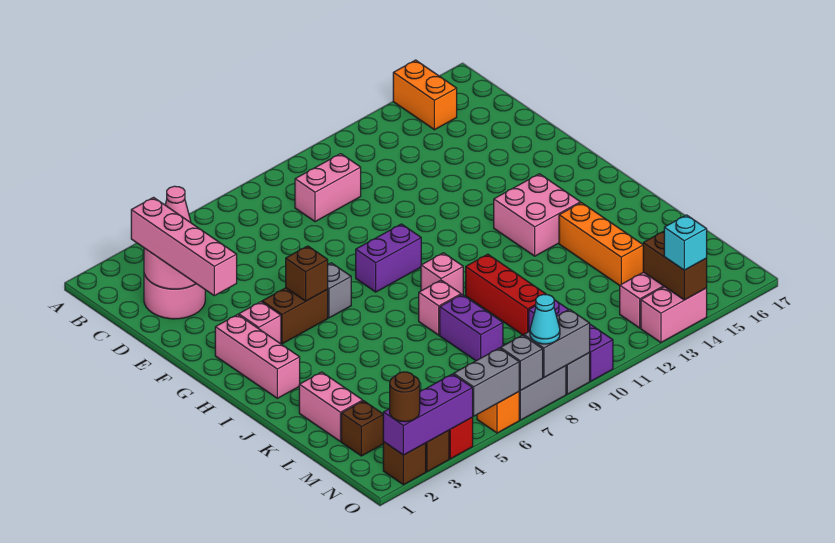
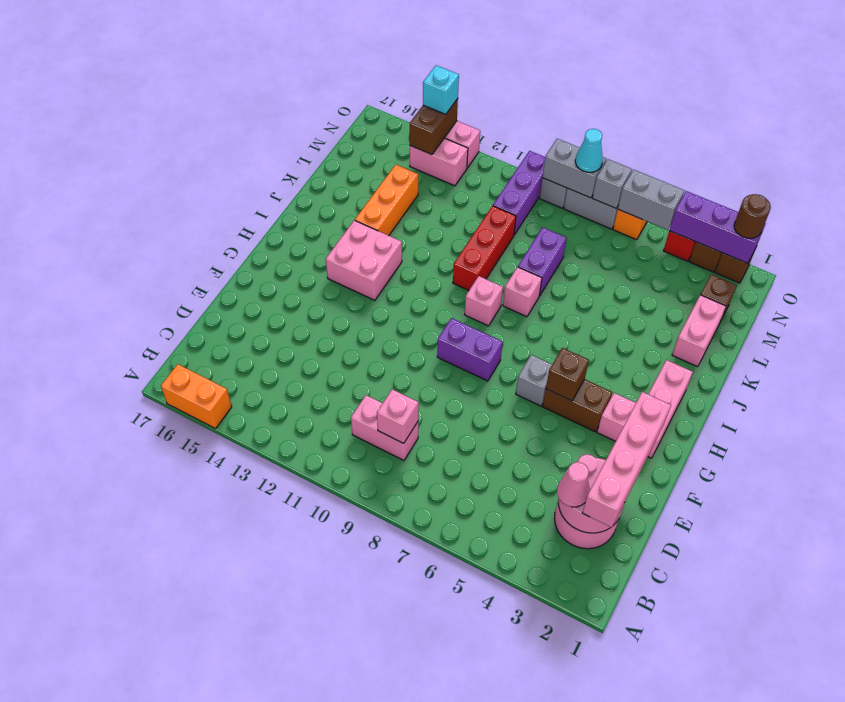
orange brick A15:B15 level 1 -> orange brick A15:A16 level 1
none -> pink brick C9 level 2

